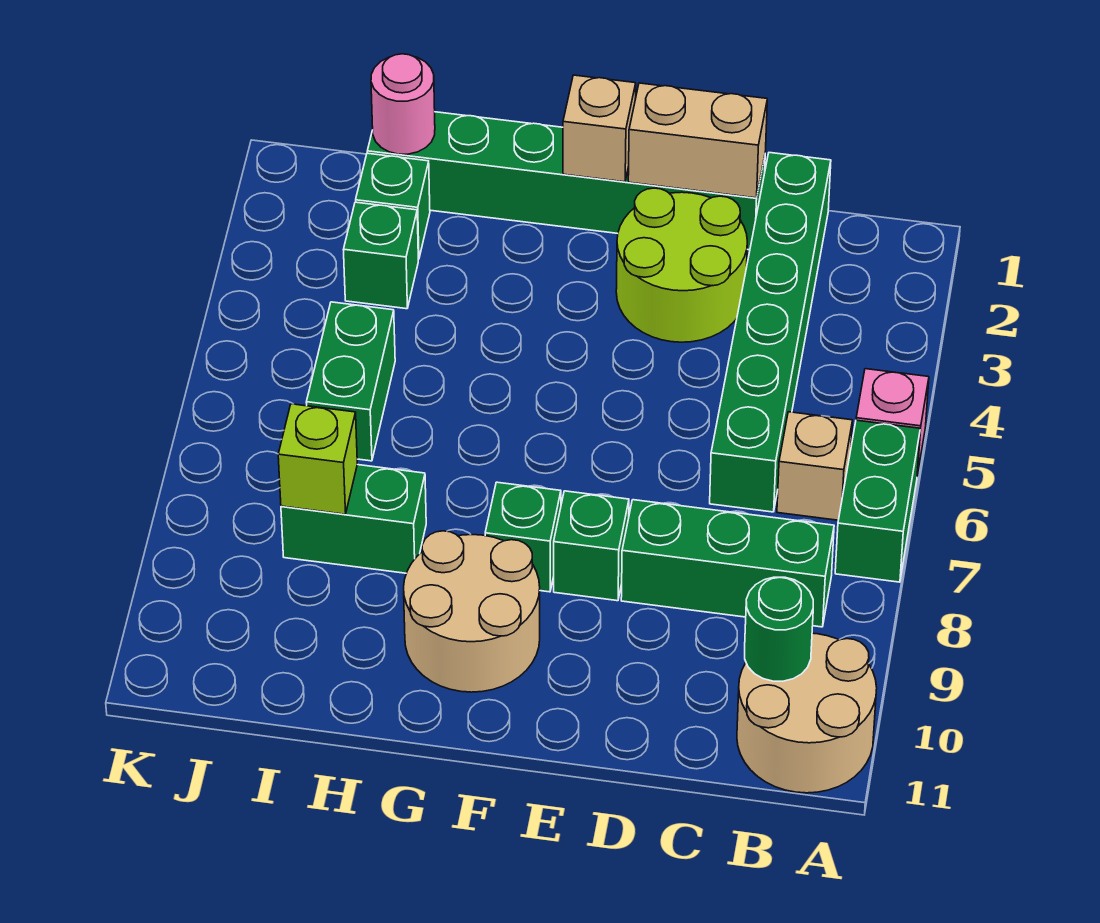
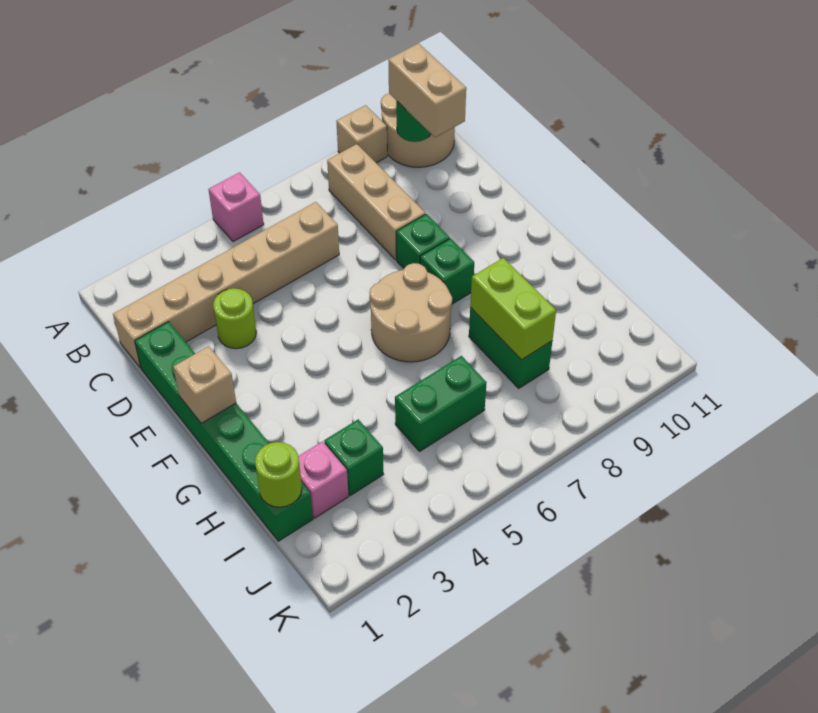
green brick A6:A7 level 1 -> none
tan brick B6 level 1 -> tan brick A9 level 1
green brick B8:D8 level 1 -> tan brick B8:D8 level 1
green brick C1:C6 level 1 -> tan brick C1:C6 level 1
tan brick D1:E1 level 2 -> tan brick B10:C10 level 3
lime round brick D2:E3 level 1 -> lime round brick D3 level 1
tan round brick F9:G10 level 1 -> tan round brick F6:G7 level 1
pink round brick I1 level 2 -> lime round brick I1 level 2
green brick I2 level 1 -> pink brick I2 level 1
lime brick I8 level 2 -> lime brick H8:I8 level 2

